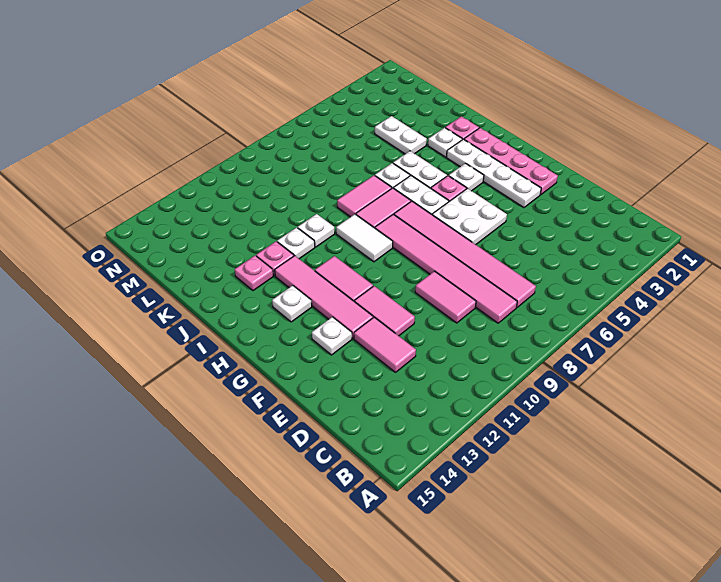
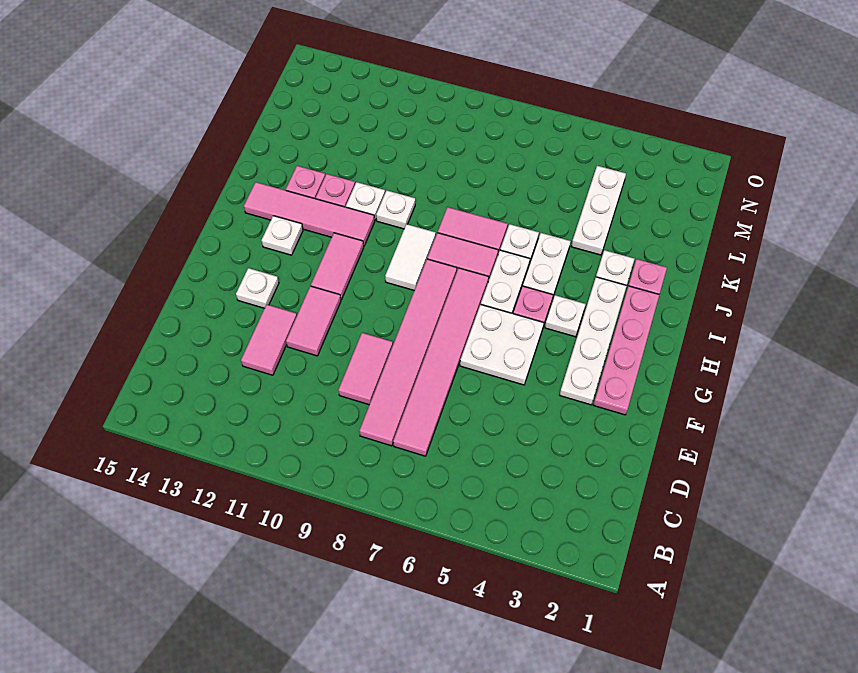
pink tile F12:I12 level 1 -> pink tile I11:I14 level 1
white plate K4:L4 level 1 -> white plate K4:M4 level 1

